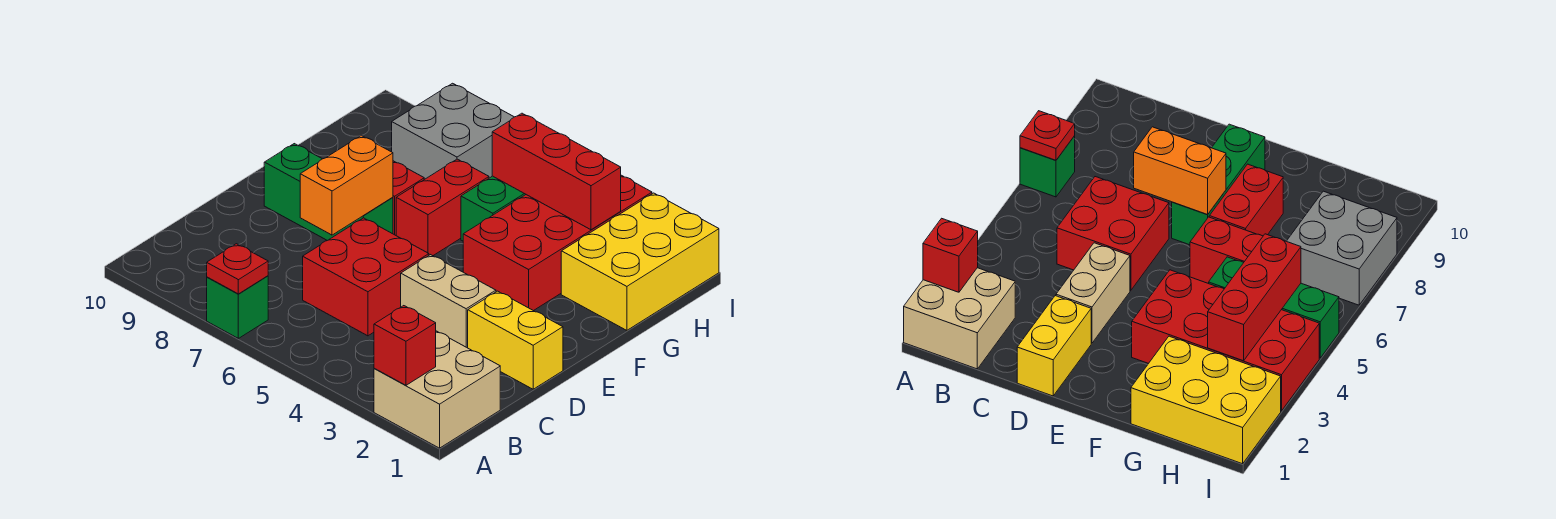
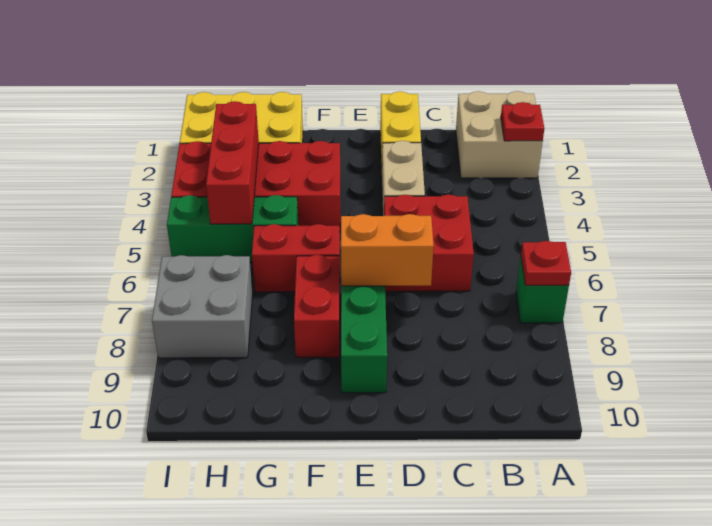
red brick A2 level 2 -> red plate A2 level 2

